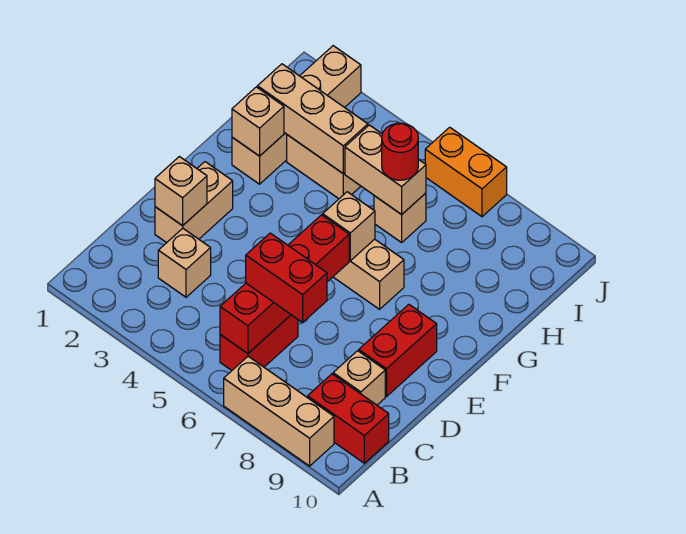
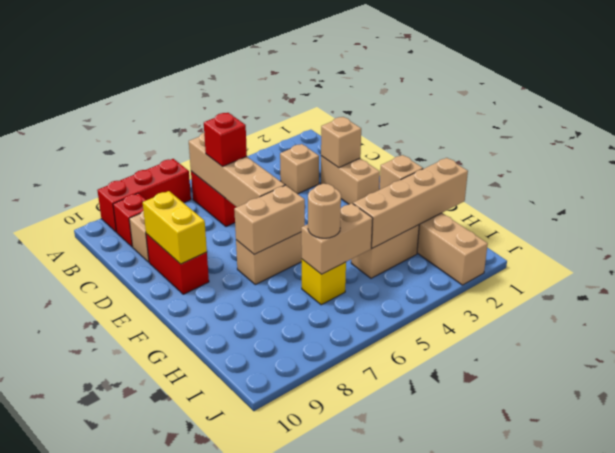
tan brick A7:A9 level 1 -> red brick A7:A9 level 1
red brick B6:E6 level 2 -> tan brick B6:E6 level 2
red brick B9:B10 level 1 -> red brick B9 level 1
red brick C6:C7 level 3 -> red brick C6 level 3
none -> yellow brick D9:E9 level 2
tan brick F6 level 2 -> tan brick F6:F7 level 2
tan brick H2:H4 level 2 -> tan brick H1:H4 level 2
tan brick H6 level 1 -> yellow brick H6 level 1
red round brick H6 level 3 -> tan round brick H6 level 3
orange brick J6:J7 level 1 -> none

